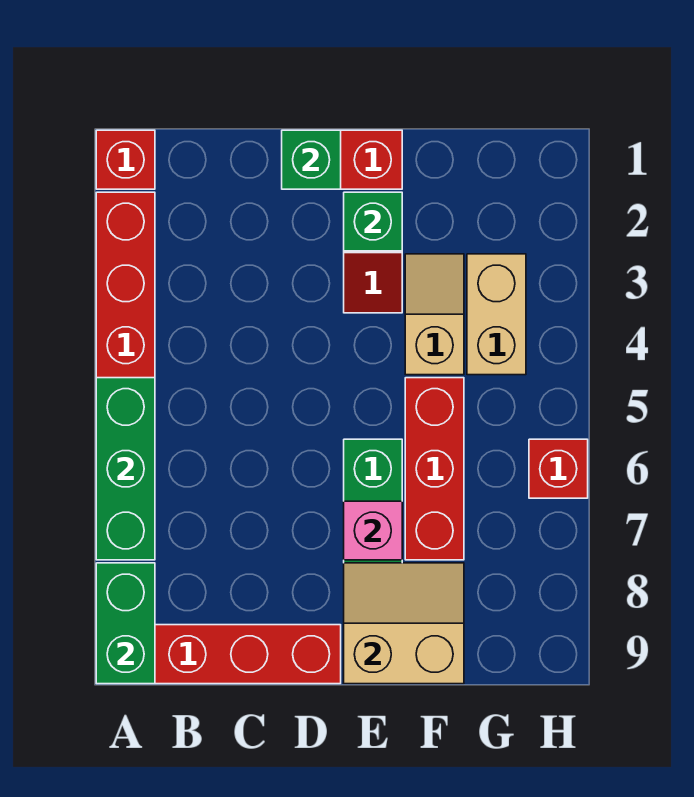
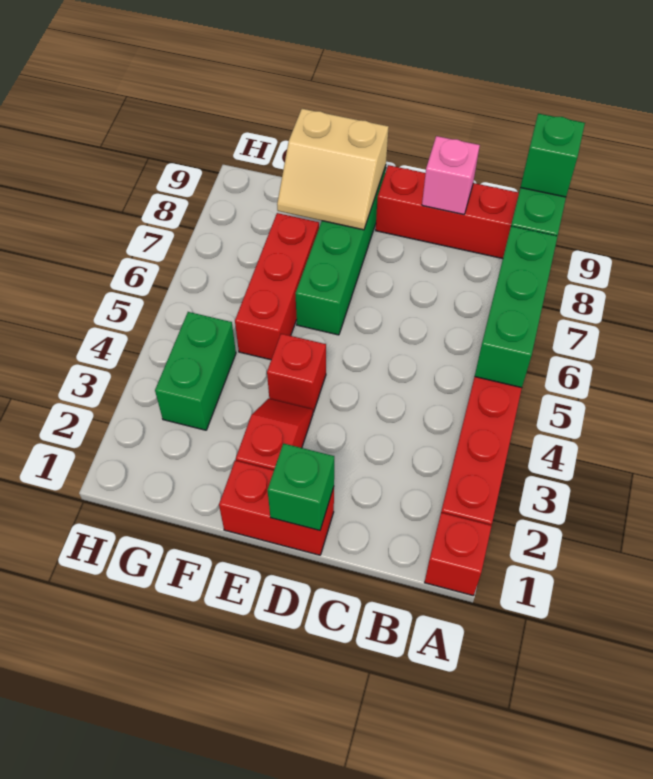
green brick E2 level 2 -> green brick A9 level 3
pink brick E7 level 2 -> pink brick C9 level 2
tan slope F3:F4 level 1 top 4 -> none
tan brick G3:G4 level 1 -> green brick G3:G4 level 1
red brick H6 level 1 -> red brick E4 level 1

